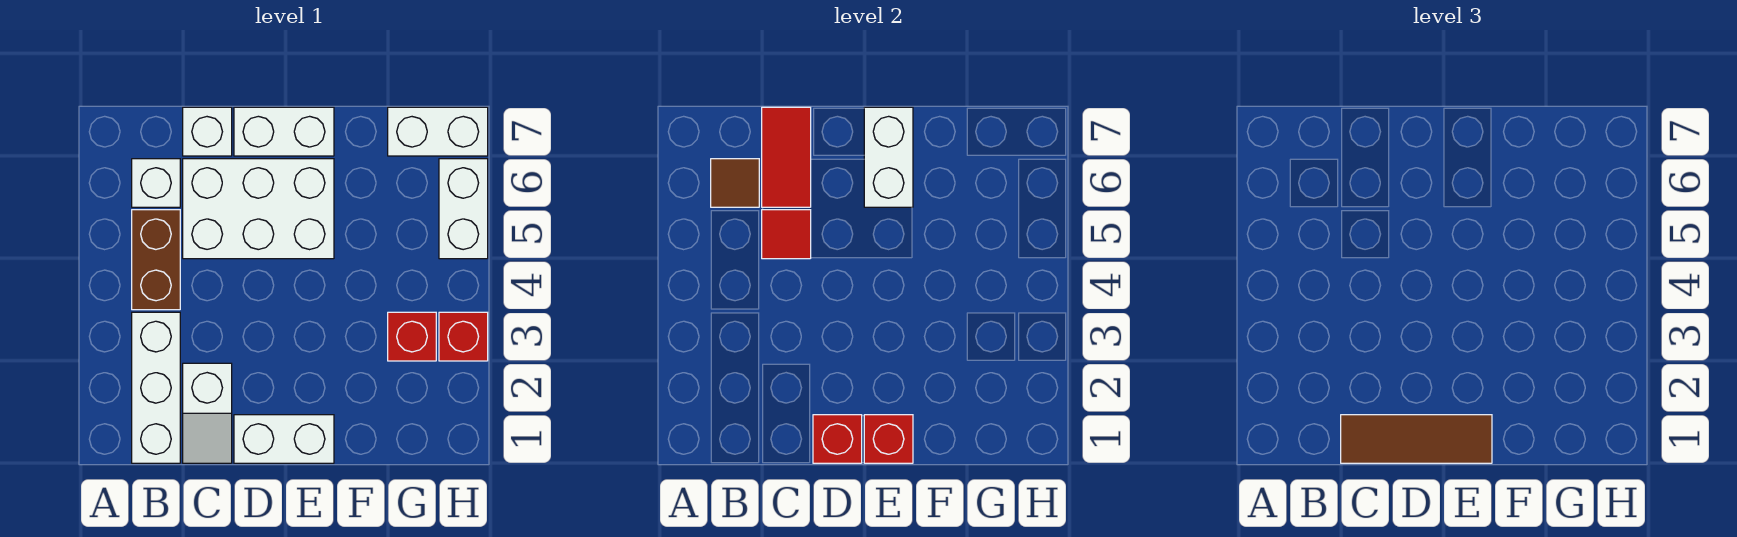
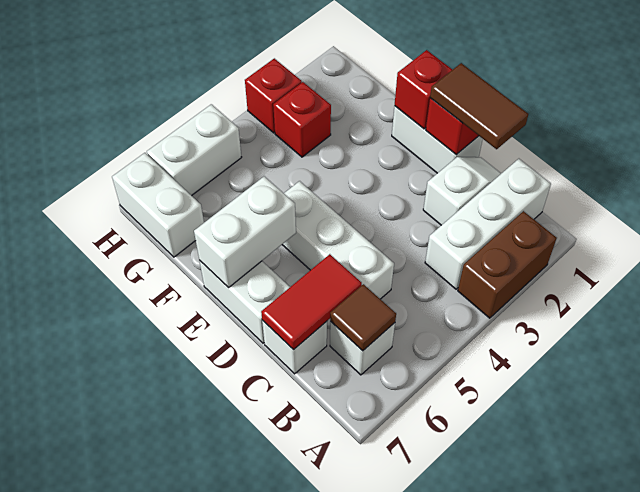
brown brick B4:B5 level 1 -> brown brick A2:A3 level 1
brown tile C1:E1 level 3 -> brown tile C1:D1 level 3
white brick C5:E6 level 1 -> white brick C5:E5 level 1
red tile C5 level 2 -> none

